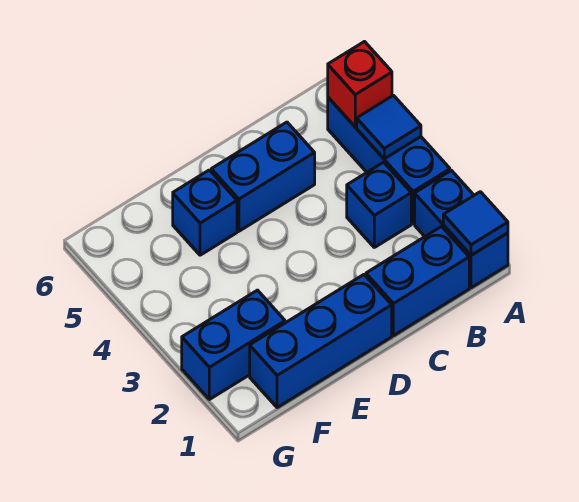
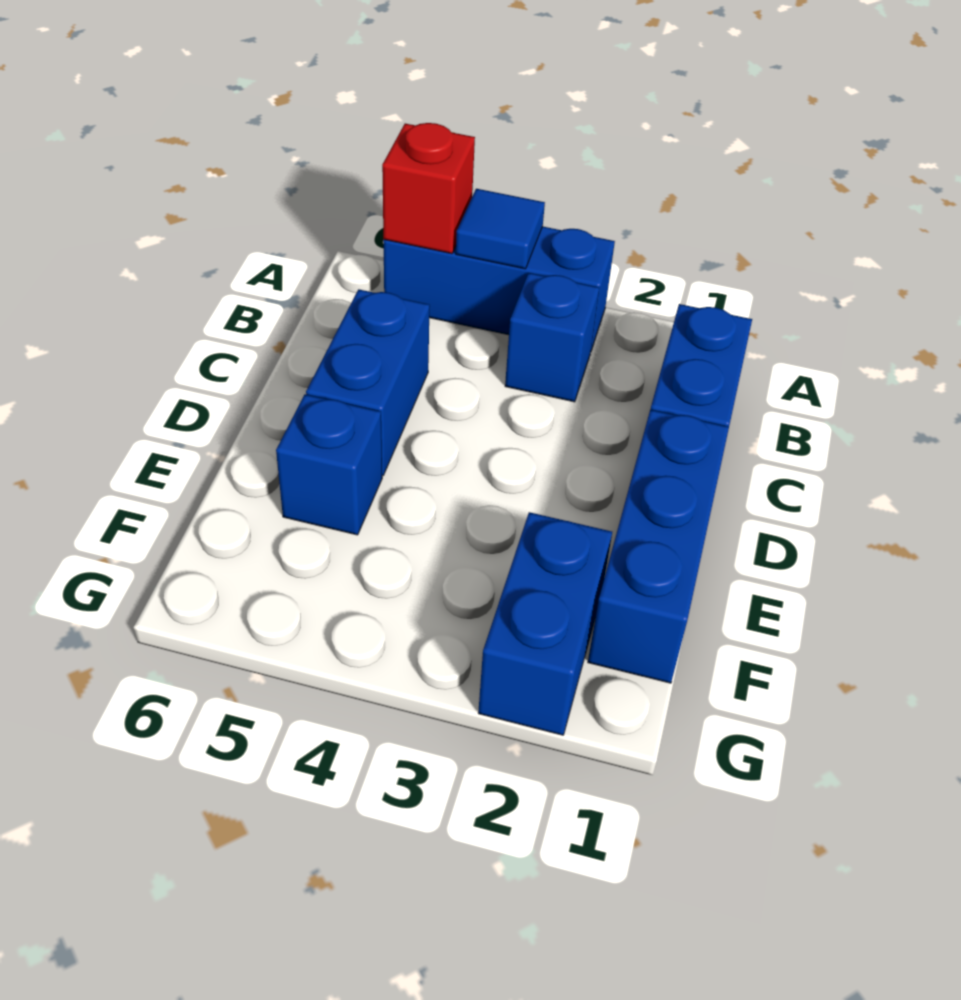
blue brick A1:A2 level 1 -> none
blue tile A1 level 2 -> none

